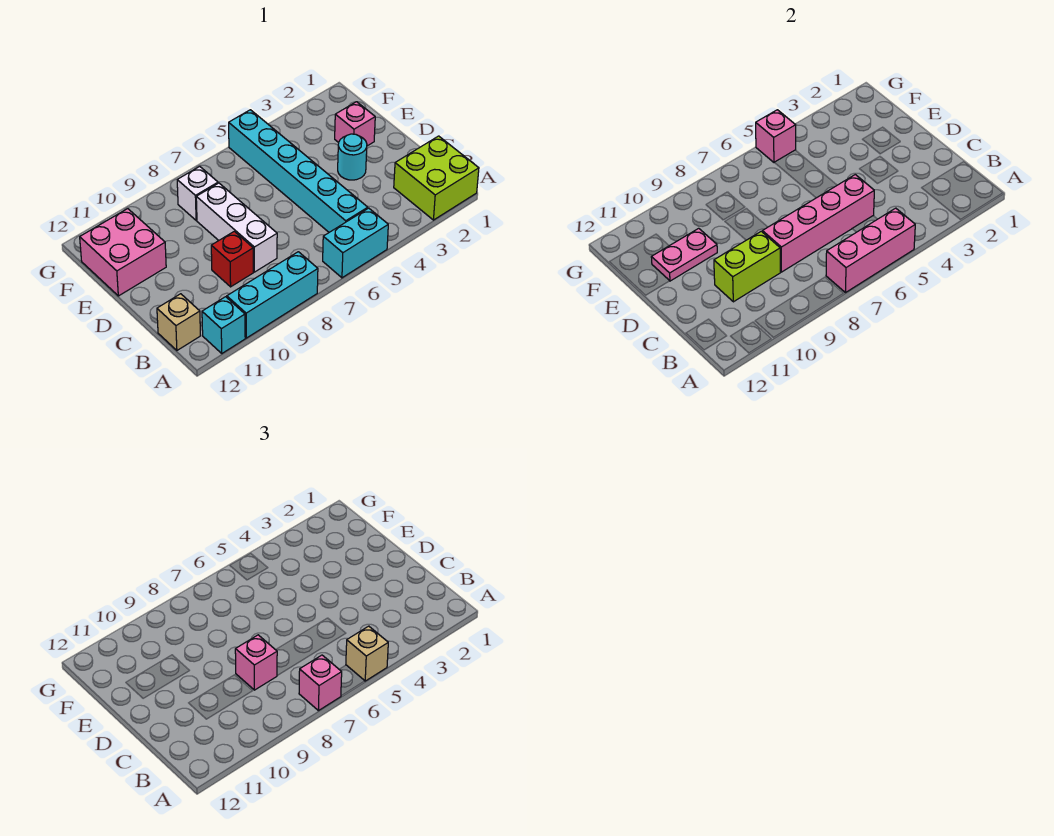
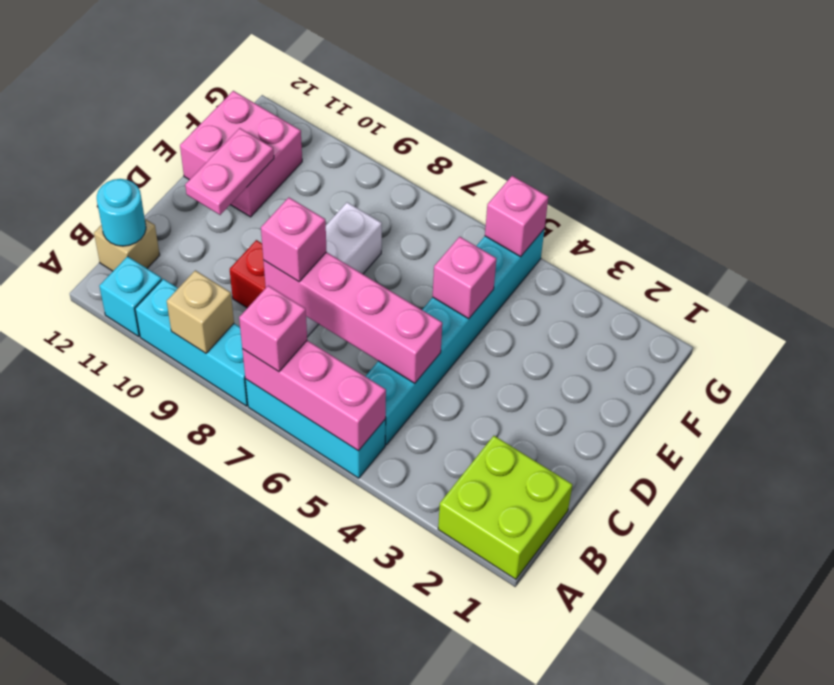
cyan brick A5:A6 level 1 -> cyan brick A5:A7 level 1
tan brick A5 level 3 -> tan brick A9 level 2
lime brick C9:C10 level 2 -> none
cyan round brick D3 level 1 -> cyan round brick B12 level 2
pink brick E2 level 1 -> pink brick E5 level 2
pink plate E10:E11 level 2 -> pink plate D11:E11 level 2
white brick F8 level 1 -> none

